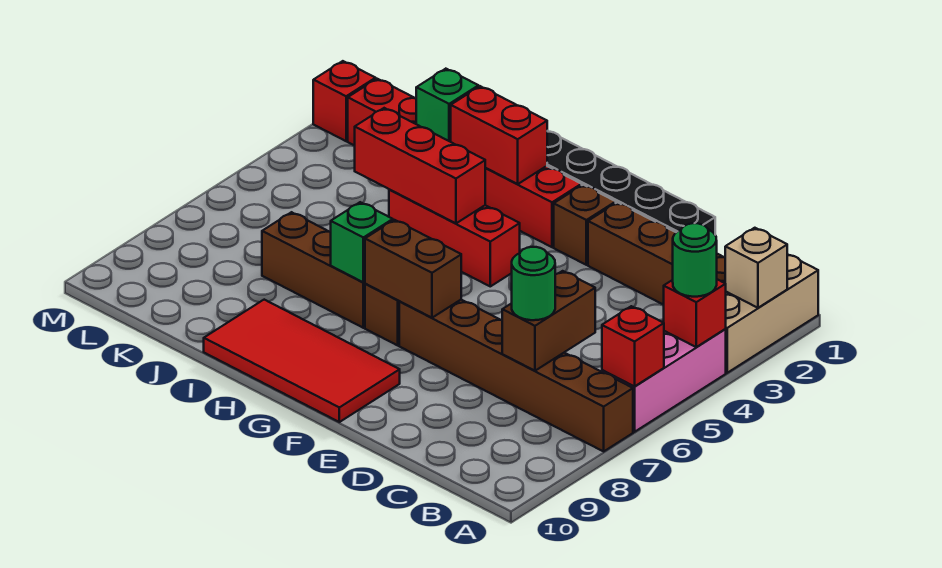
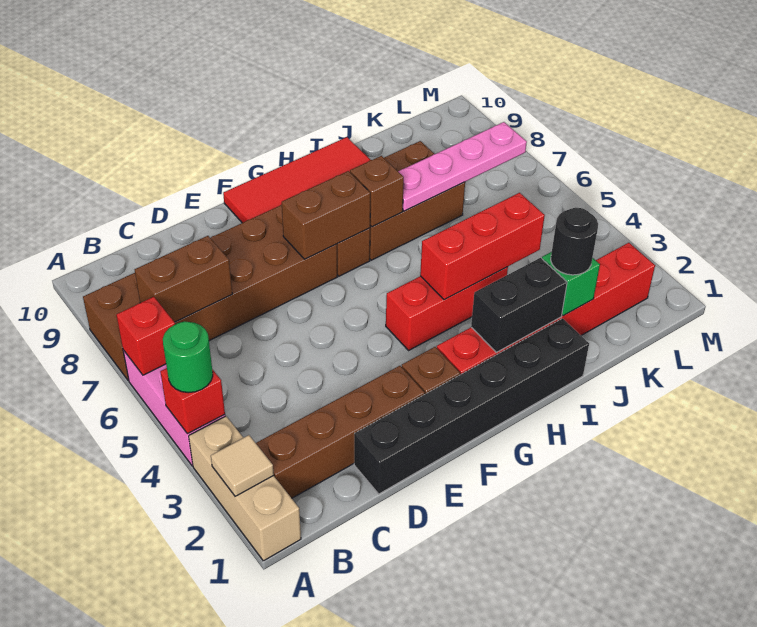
tan brick A2 level 2 -> tan tile A2 level 2
brown brick A7:F7 level 1 -> brown brick A7:F8 level 1
brown brick C6:C7 level 2 -> brown brick B7:C7 level 2
green round brick C7 level 3 -> none
red brick H2:I2 level 2 -> black brick H2:I2 level 2
brown brick H7:J7 level 1 -> brown brick H7:J8 level 1
green brick H7 level 2 -> brown brick H7 level 2
none -> pink plate I7:L7 level 2
none -> black round brick J2 level 3
red brick M2 level 1 -> none

